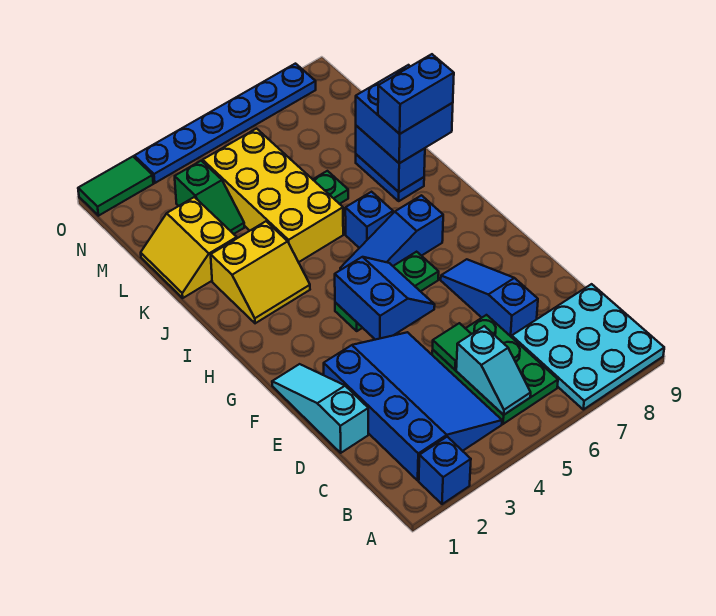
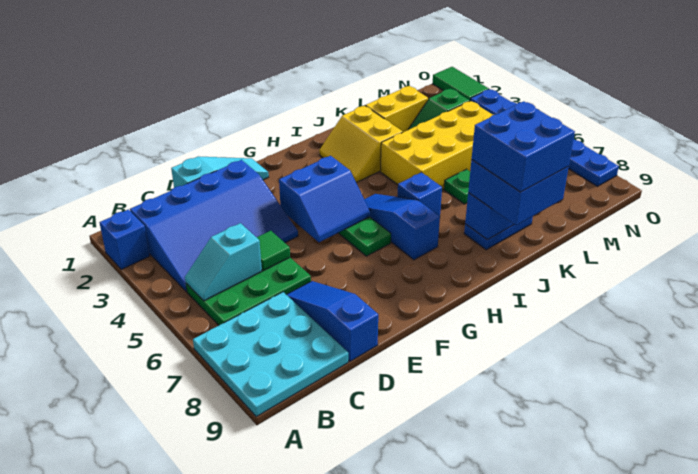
blue slope D7:F7 level 1 top D -> blue slope D7:D9 level 1 top 9
blue brick J8:J9 level 4 -> blue brick J8:K9 level 4

